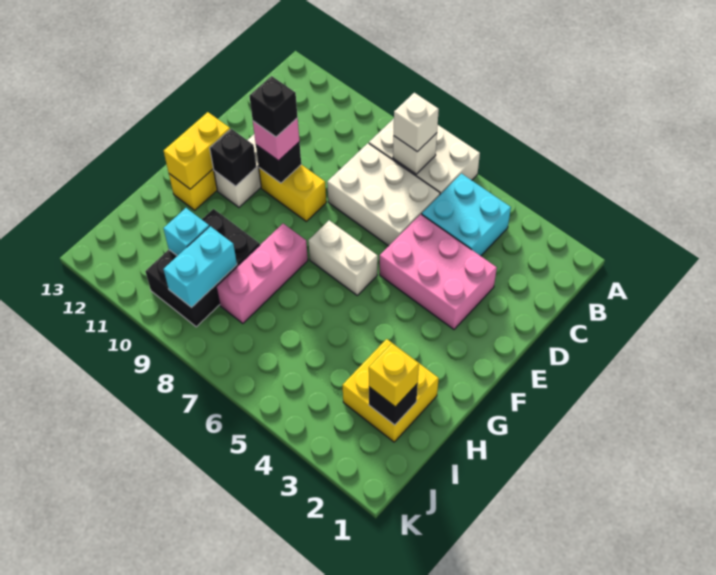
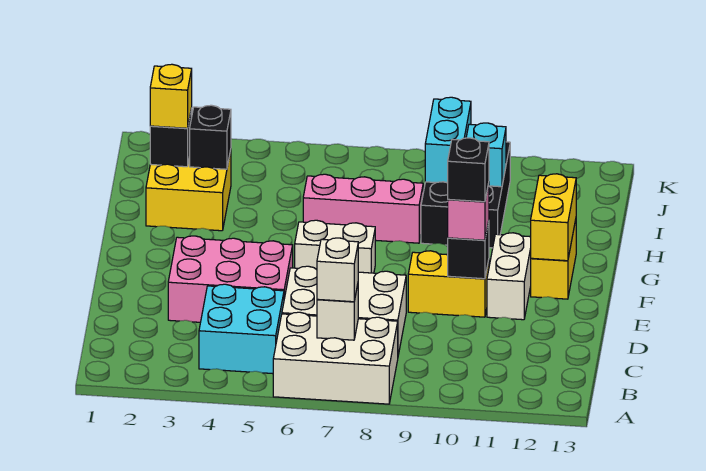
black brick F11 level 2 -> black brick I3 level 2
pink brick G8:I8 level 1 -> pink brick H6:H8 level 1

